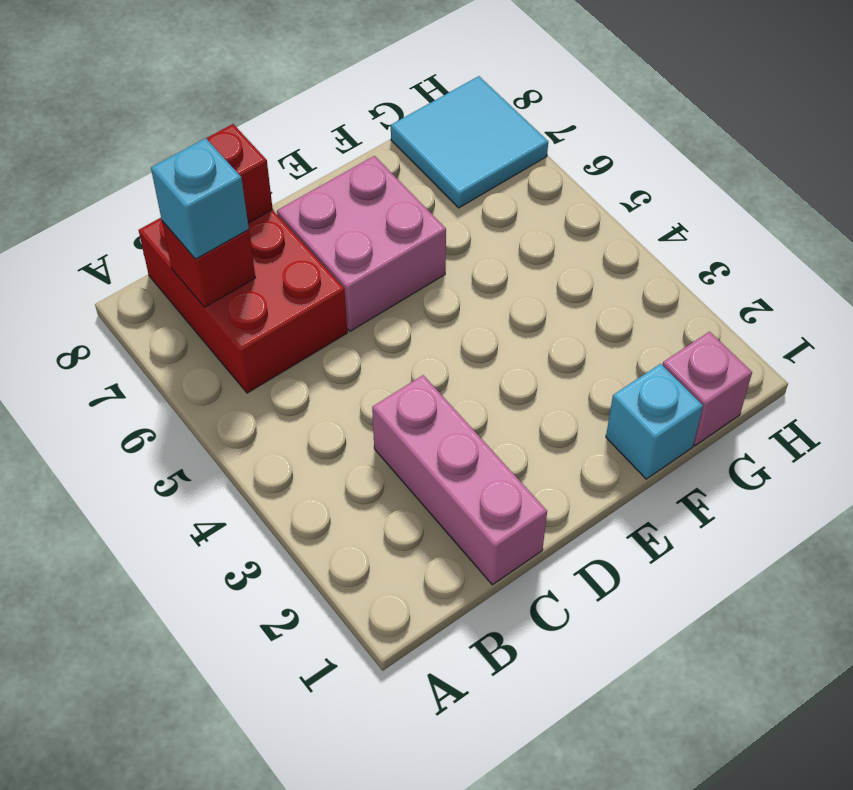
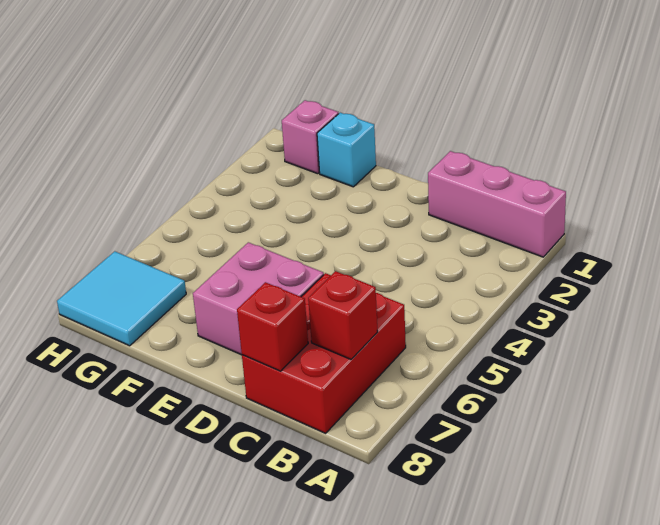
cyan brick B7 level 3 -> none
pink brick C1:C3 level 1 -> pink brick A1:C1 level 1

